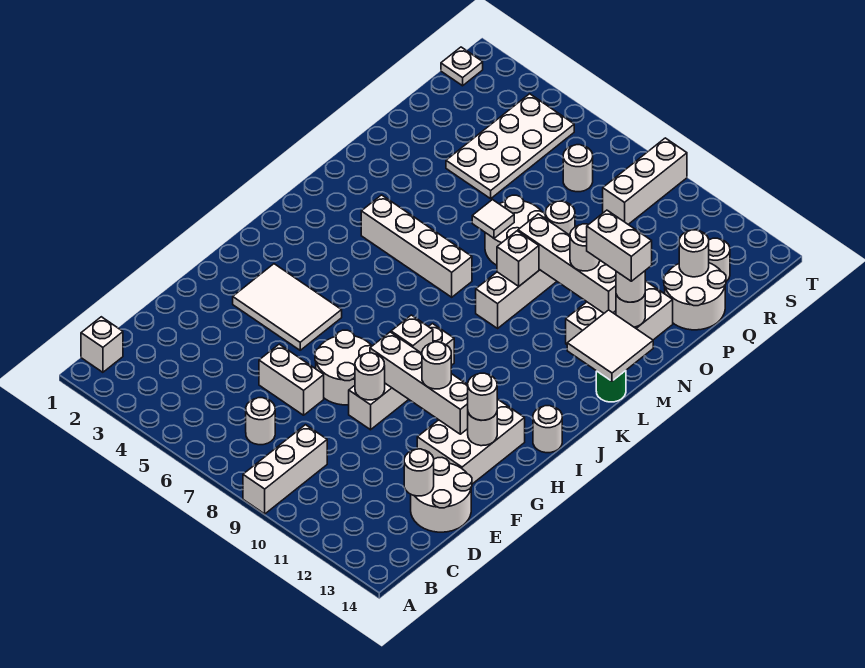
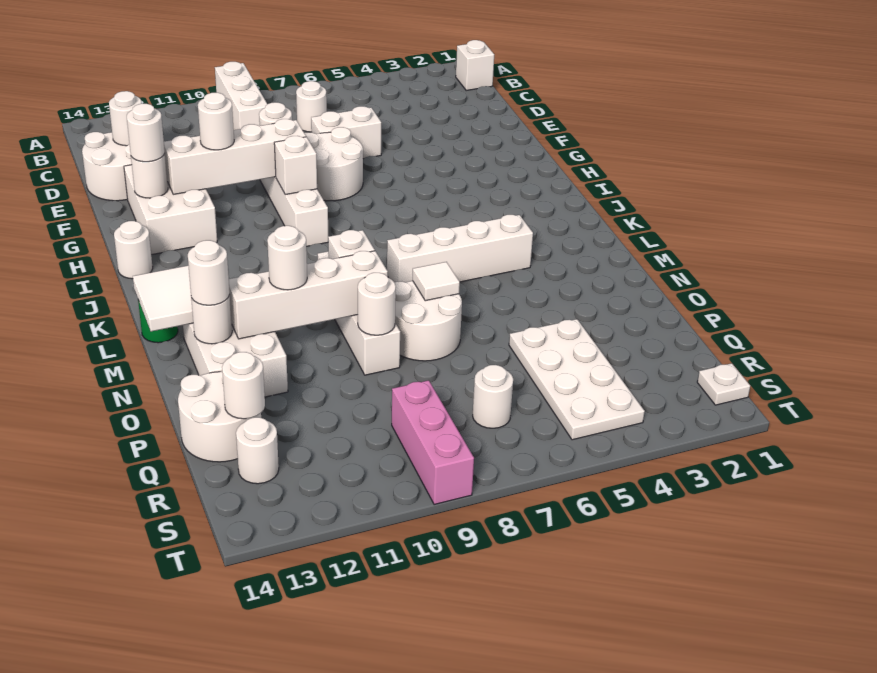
white tile G3:H5 level 1 -> none
white brick N12:N13 level 4 -> none
white brick R9:T9 level 1 -> pink brick R9:T9 level 1

